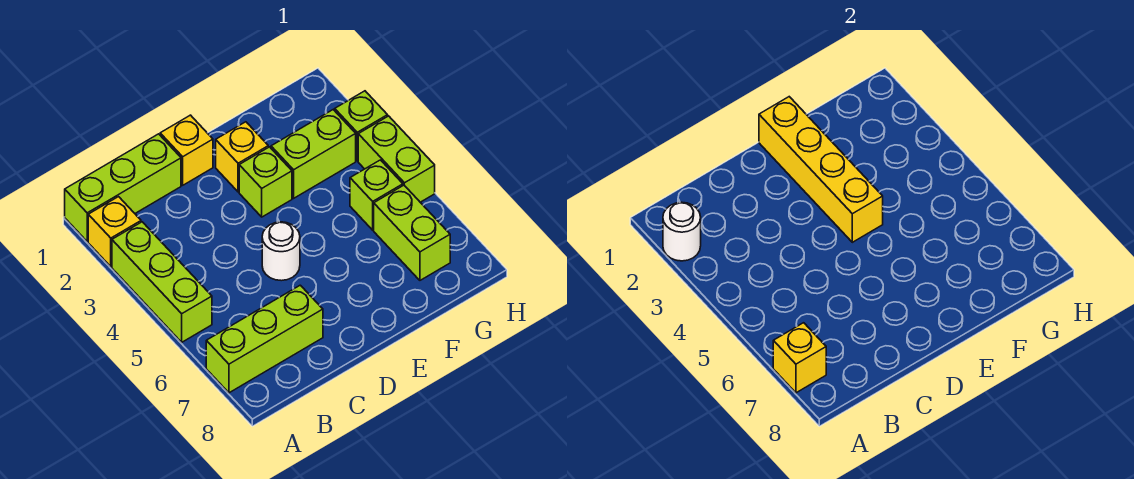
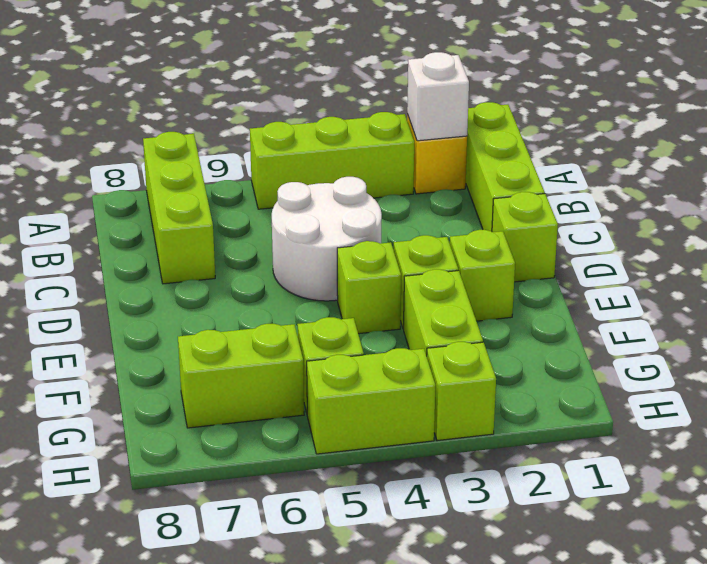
white round brick A2 level 2 -> white brick A2 level 2
yellow brick A7 level 2 -> none
yellow brick D1 level 1 -> lime brick D1 level 1
white round brick D5 level 1 -> white round brick C4:D5 level 1
yellow brick E1:E4 level 2 -> none
yellow brick E2 level 1 -> lime brick E2 level 1
none -> lime brick E4 level 1

